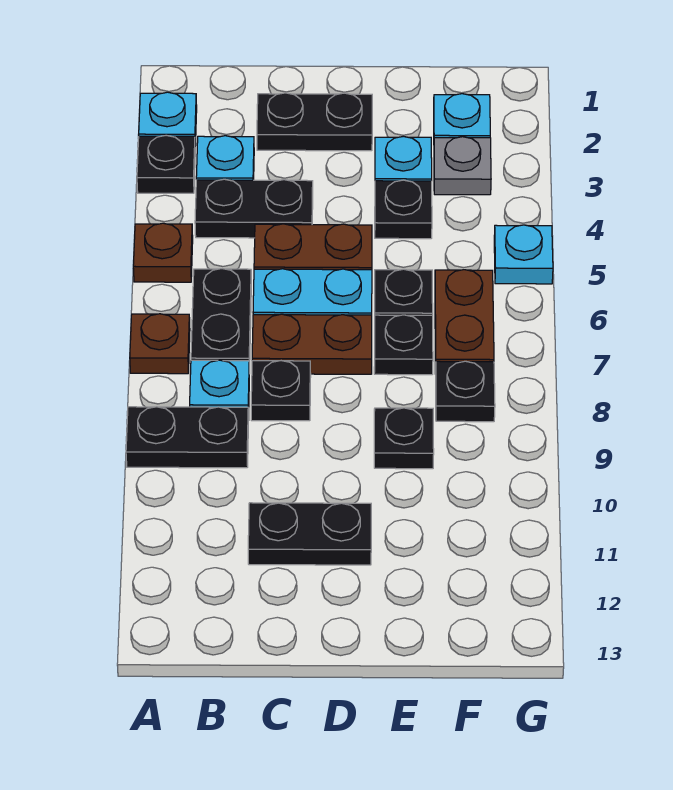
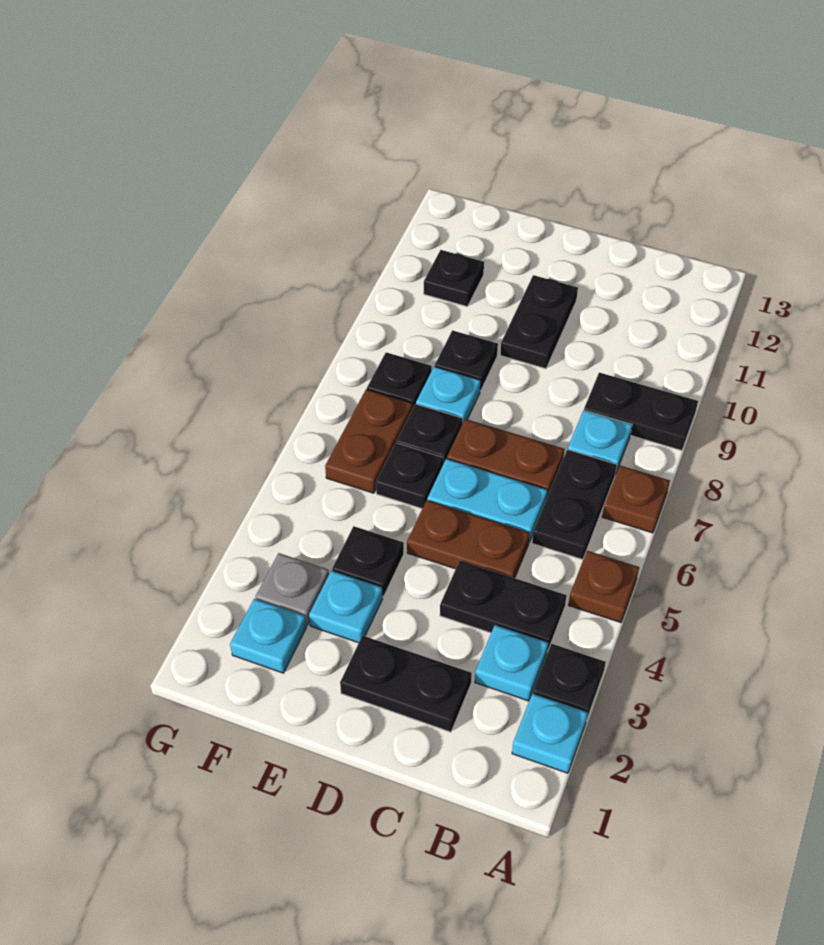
black plate C8 level 1 -> black plate F11 level 1
black plate C11:D11 level 1 -> black plate D10:D11 level 1
cyan plate G5 level 1 -> cyan plate E8 level 1

